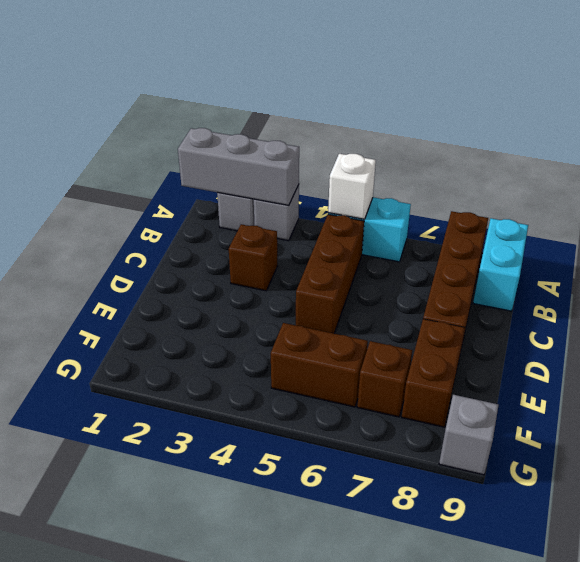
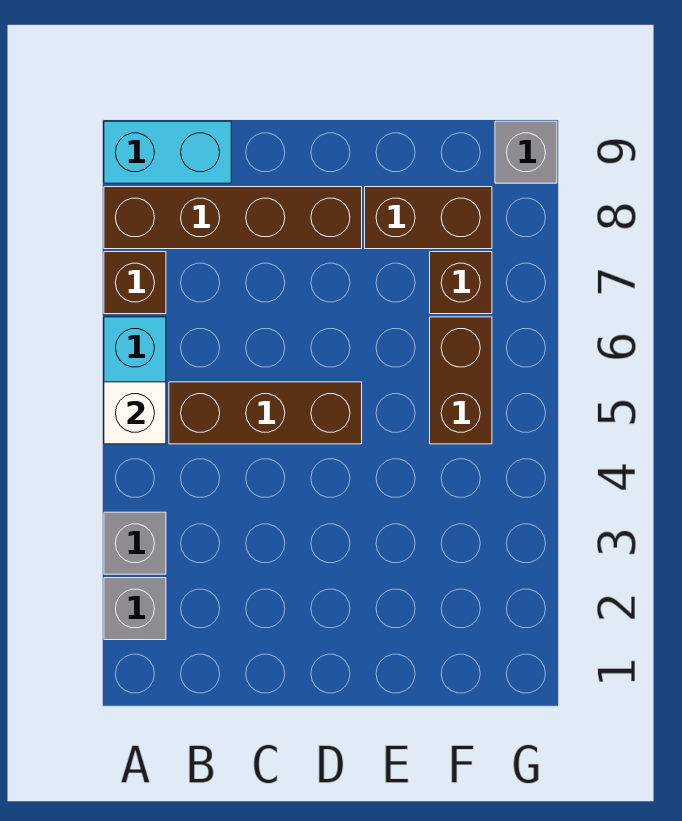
grey brick A1:A3 level 2 -> none
brown brick C3 level 1 -> brown brick A7 level 1

